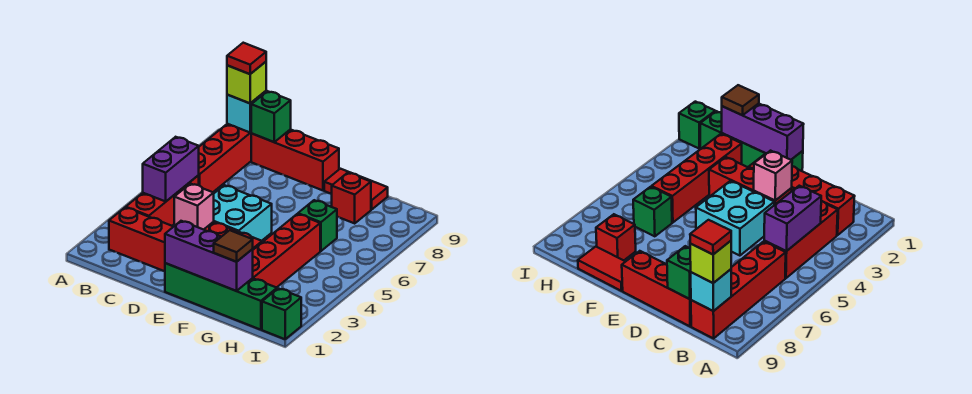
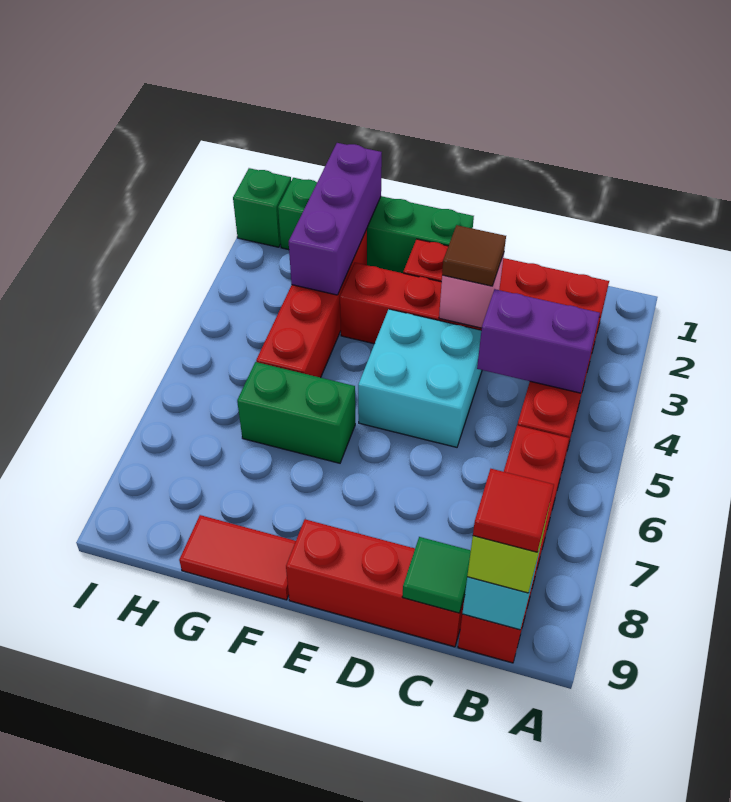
purple brick B4:B5 level 2 -> purple brick B4:C4 level 2
green brick C9 level 2 -> green tile C9 level 2
purple brick E1:G1 level 2 -> purple brick G1:G3 level 2
brown tile G1 level 3 -> brown tile D3 level 3
green brick G6 level 1 -> green brick F6:G6 level 1
red brick G8 level 1 -> none

